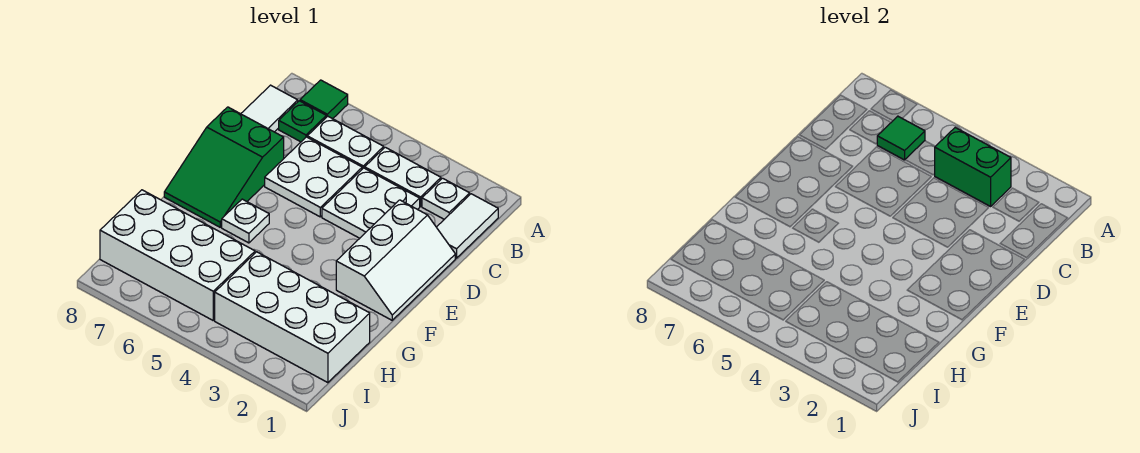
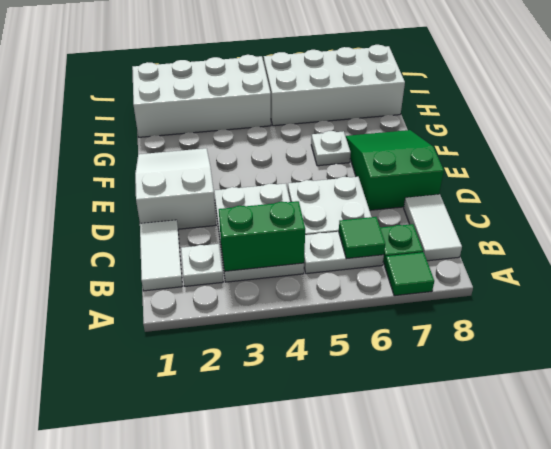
white slope D1:F2 level 1 top 2 -> white slope D1:F2 level 1 top D

